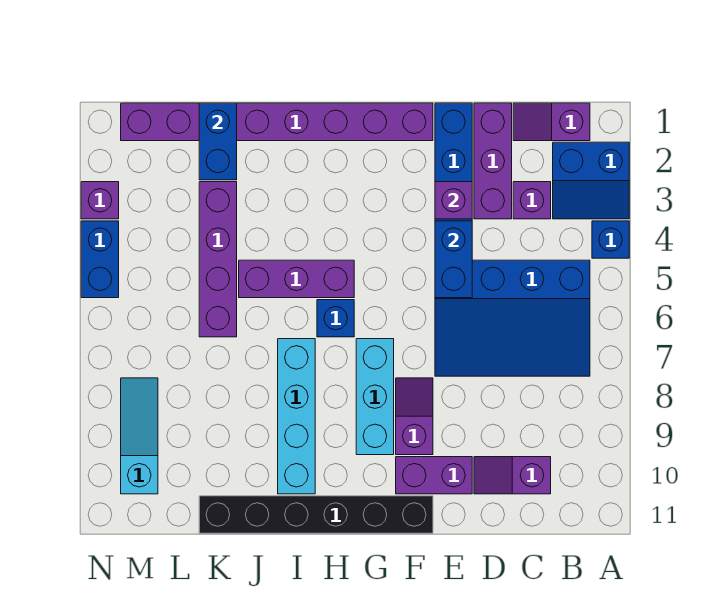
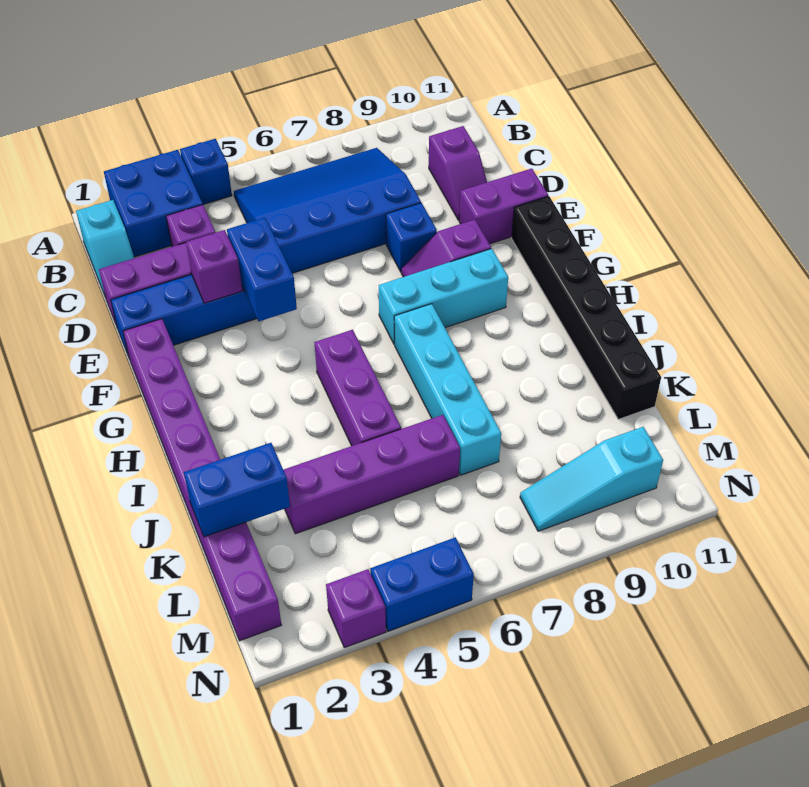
blue slope A2:B3 level 1 top 2 -> blue brick A2:B3 level 1
purple slope B1:C1 level 1 top B -> cyan slope B1:C1 level 1 top B
blue slope B5:E7 level 1 top 5 -> blue slope B5:D8 level 1 top D
blue brick E4:E5 level 2 -> blue brick E4:F4 level 2
purple brick E10:F10 level 1 -> purple brick E10:E11 level 1
blue brick H6 level 1 -> blue brick E8 level 1
cyan brick I7:I10 level 1 -> cyan brick H7:K7 level 1

